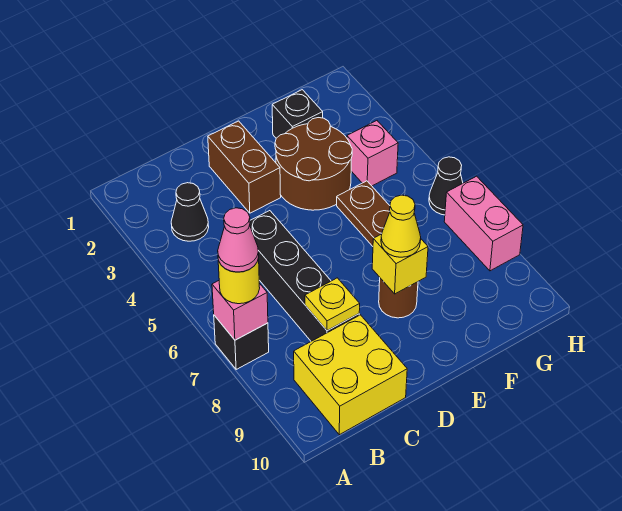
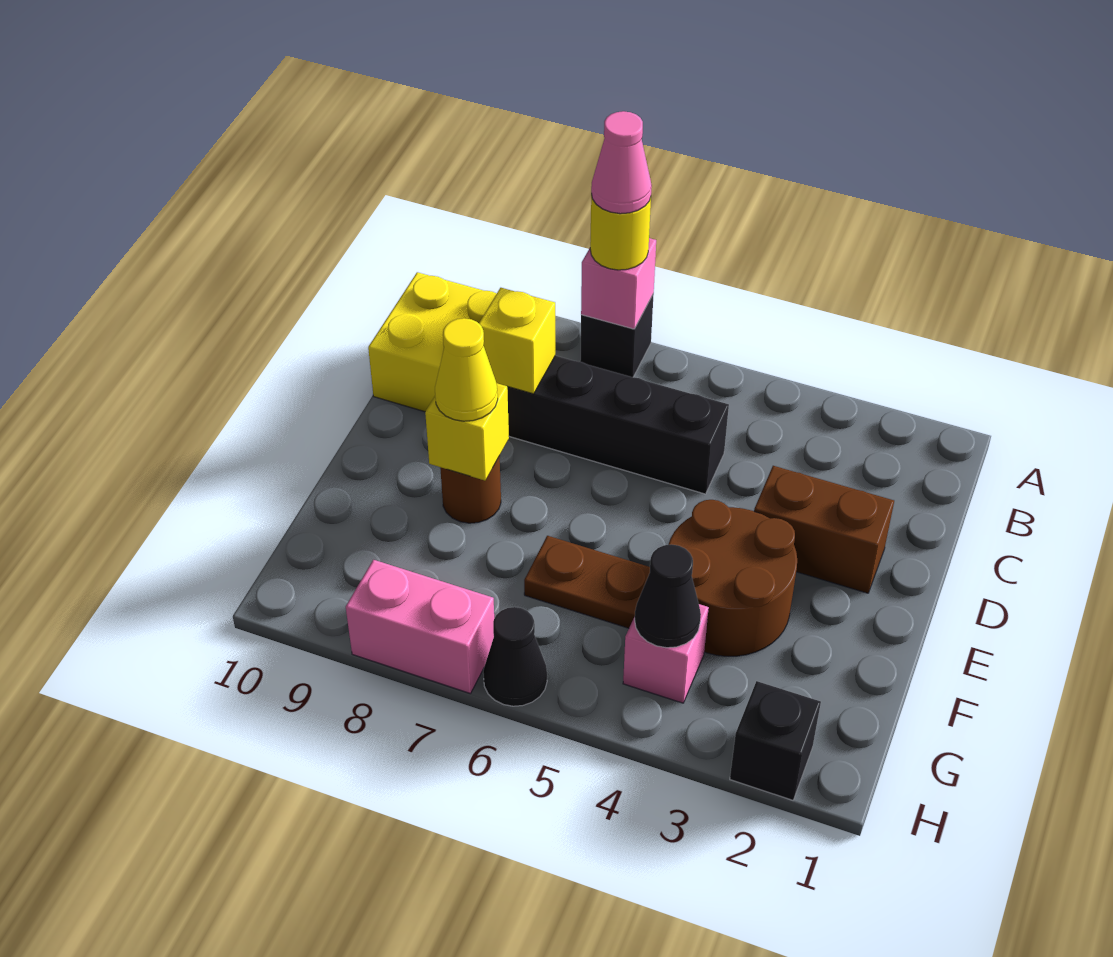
black cone B3 level 1 -> black cone G4 level 2
yellow plate C8 level 2 -> yellow brick C8 level 2
black brick F2 level 1 -> black brick H2 level 1

